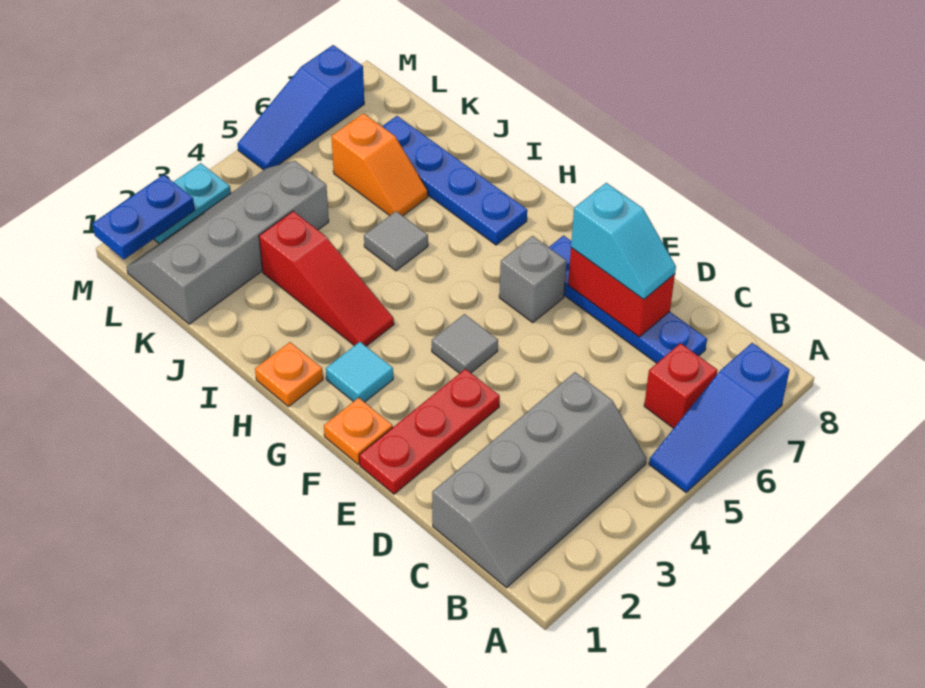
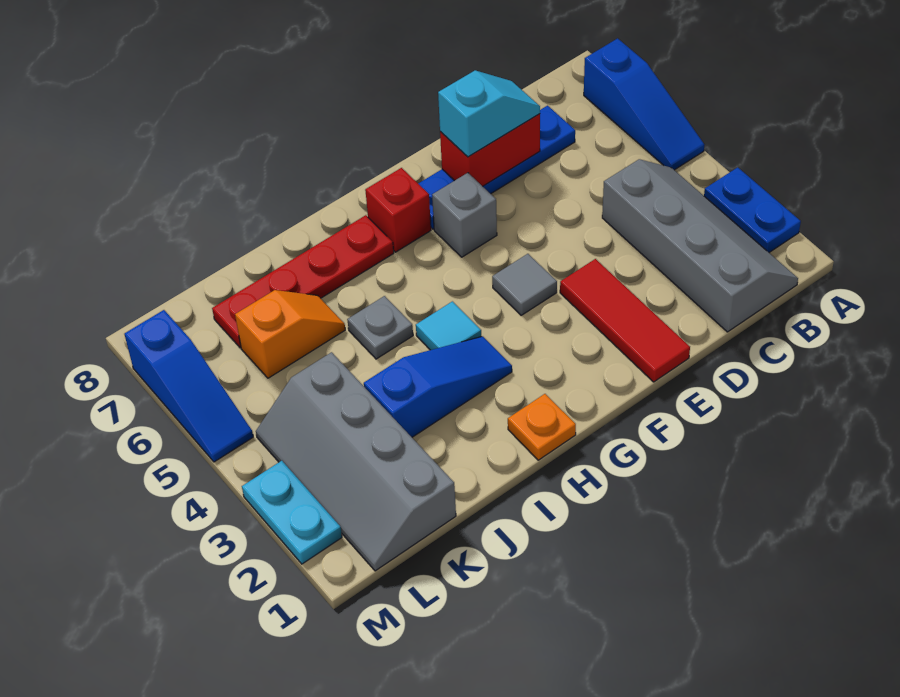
red brick B6 level 1 -> red brick G7 level 1
red plate E1:E3 level 1 -> red tile E1:E3 level 1
orange plate F1 level 1 -> none
cyan tile G2 level 1 -> cyan tile H4 level 1
red slope H3:J3 level 1 top J -> blue slope H3:J3 level 1 top J
blue plate H7:K7 level 1 -> red plate H7:K7 level 1
grey tile I5 level 1 -> grey plate I5 level 1
blue plate M1:M2 level 2 -> blue plate A2:A3 level 1

